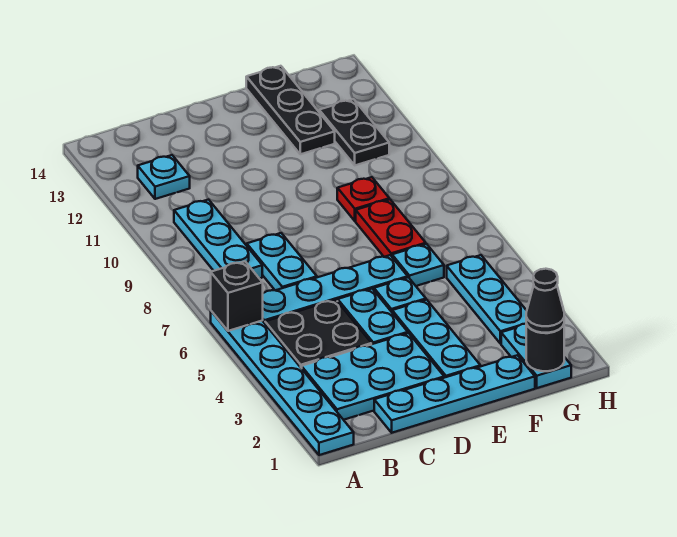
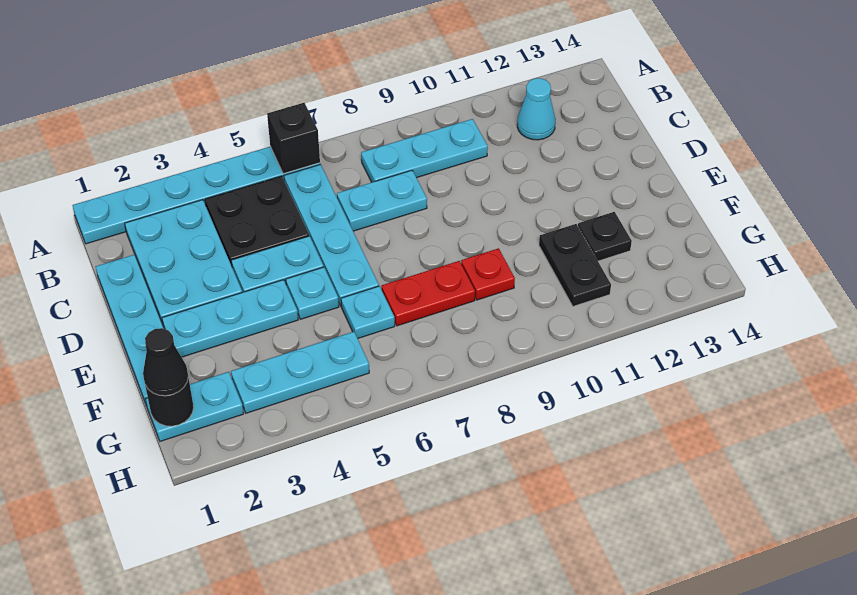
cyan plate B12 level 1 -> cyan cone B12 level 1
black plate F12:F14 level 1 -> black plate F12 level 1
black plate G11:G12 level 1 -> black plate F11:G11 level 1

